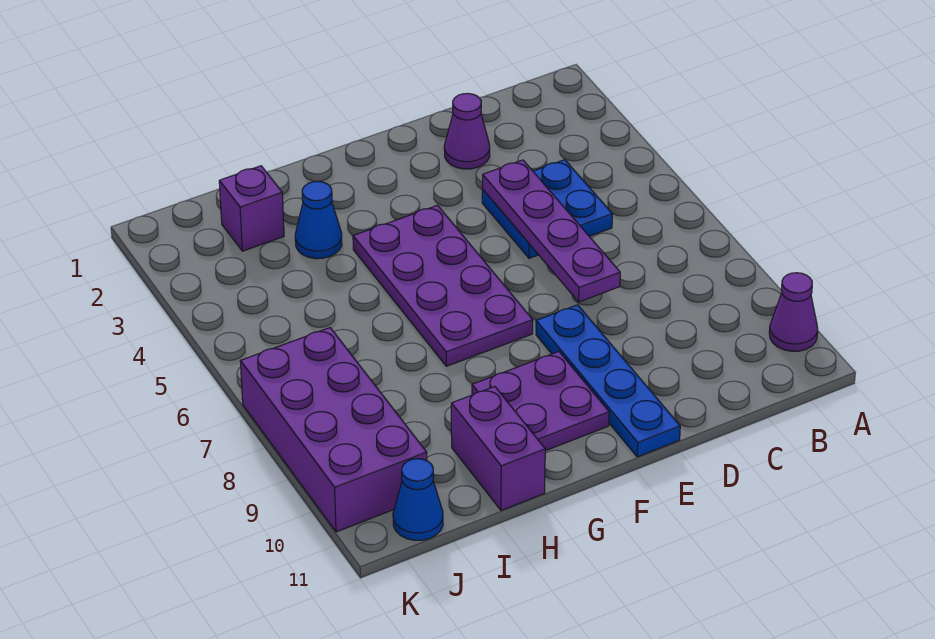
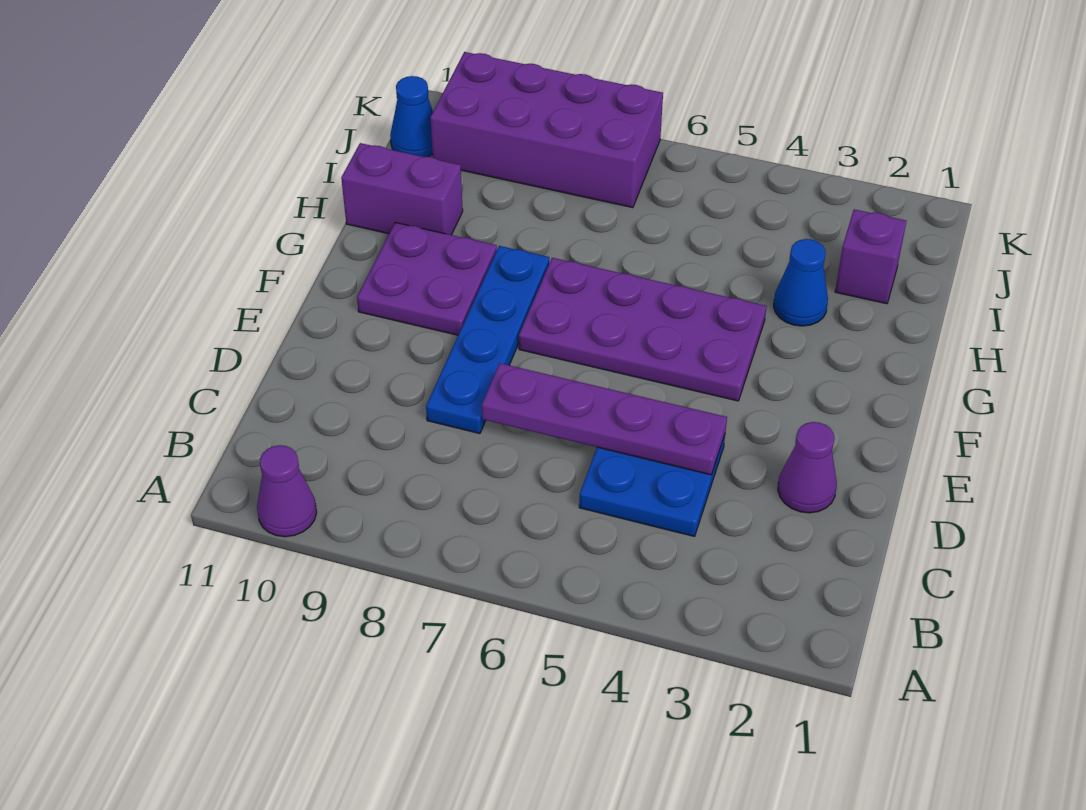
blue plate E8:E11 level 1 -> blue plate D8:G8 level 1

